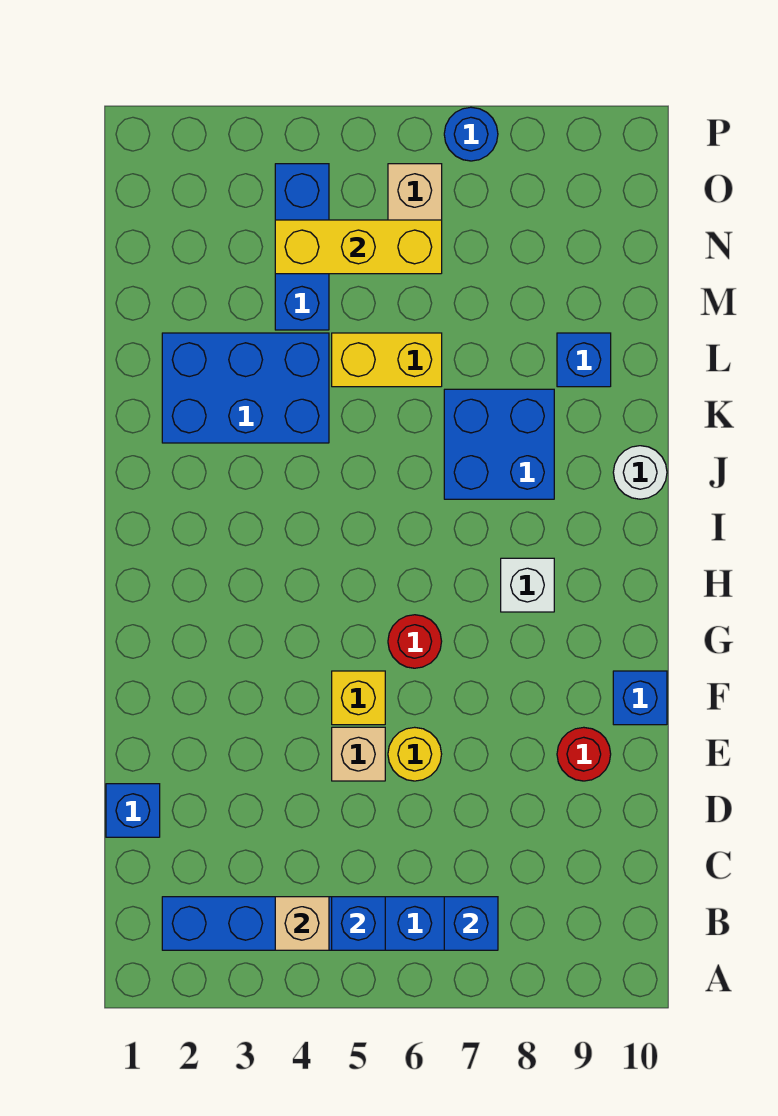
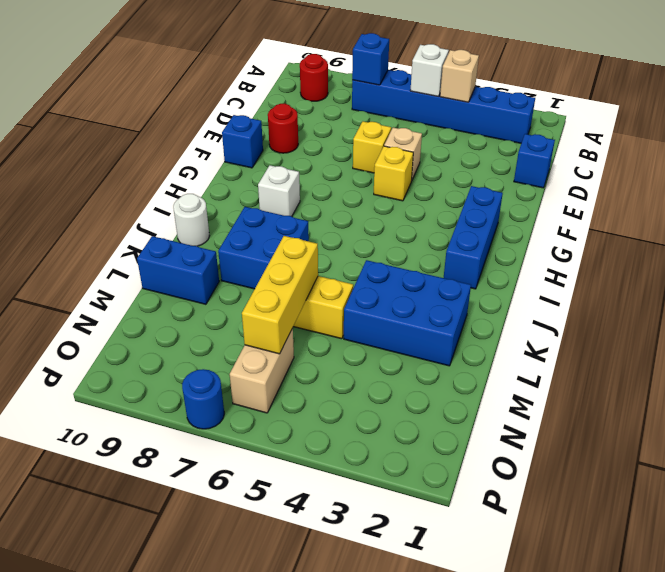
blue brick B5 level 2 -> white brick B5 level 2
yellow round brick E6 level 1 -> yellow brick E6 level 1
red round brick G6 level 1 -> red round brick B9 level 1
blue brick L9 level 1 -> blue brick L9:L10 level 1
blue brick M4:O4 level 1 -> blue brick G2:I2 level 1
yellow brick N4:N6 level 2 -> yellow brick L6:N6 level 2

